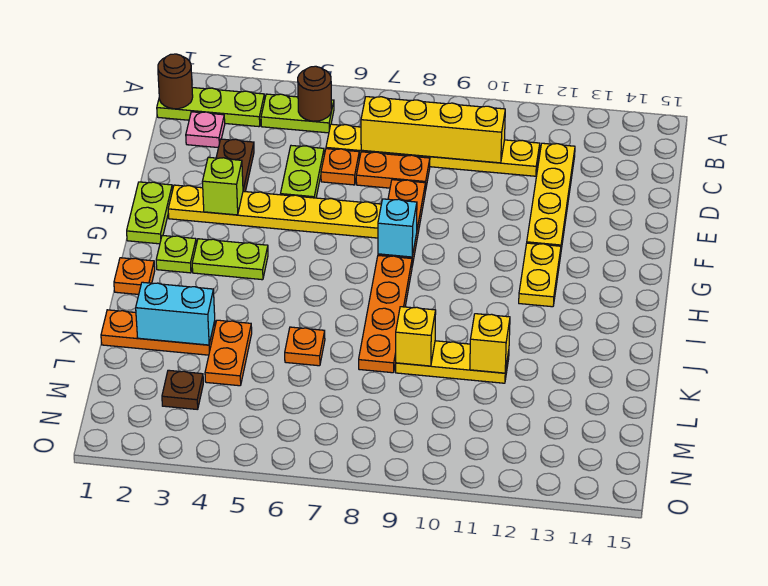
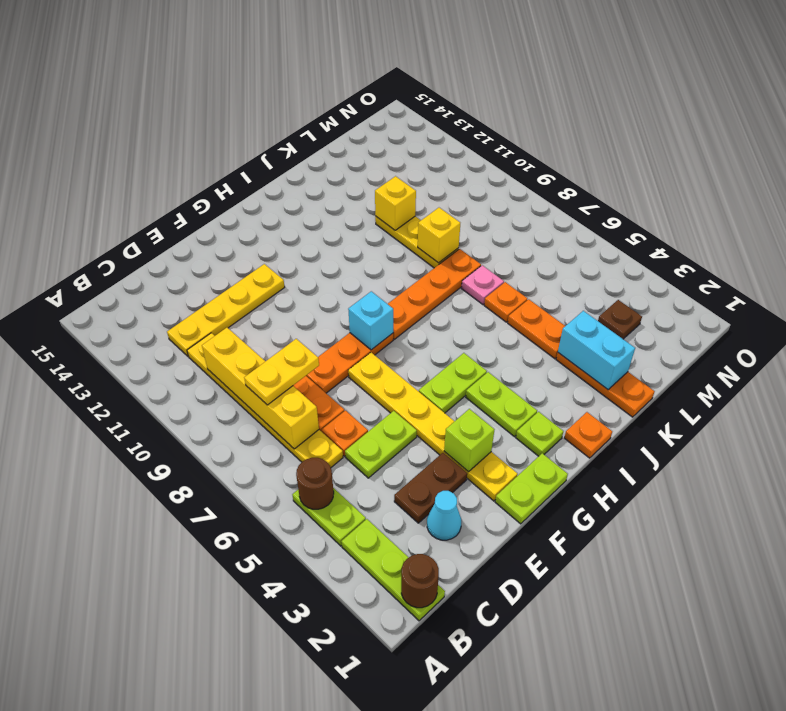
pink plate C2 level 1 -> pink plate K7 level 1
none -> cyan cone D2 level 1
none -> lime plate G5:H5 level 1
yellow plate G12:H12 level 1 -> yellow plate C8:D8 level 3
orange plate K4:L4 level 1 -> orange plate K4:K5 level 1

